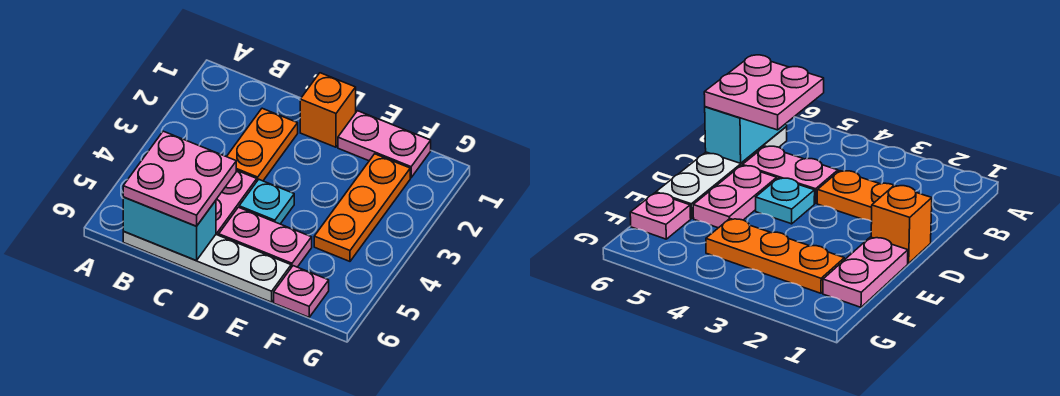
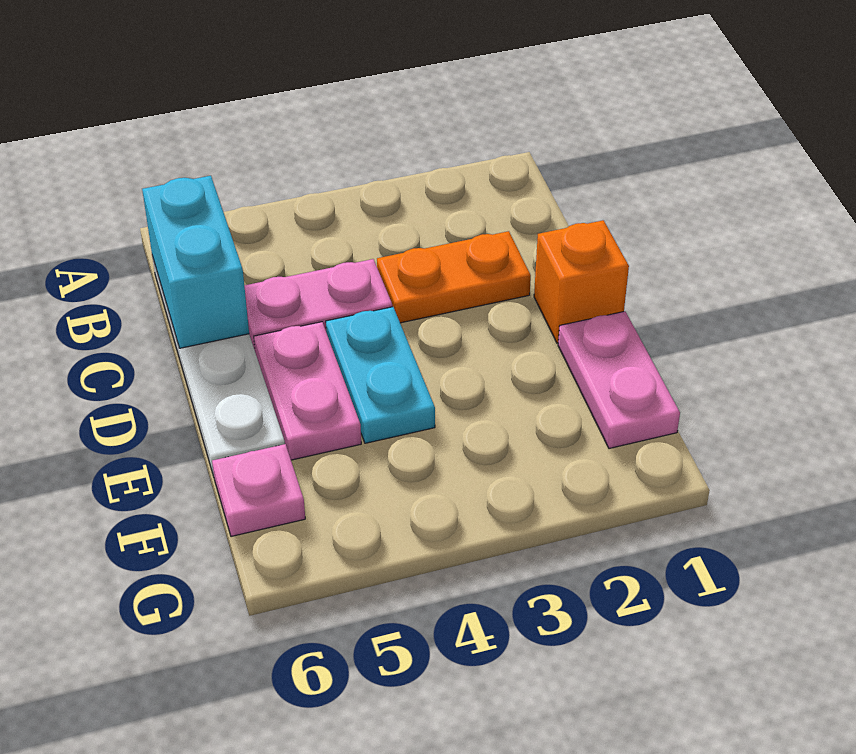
pink plate B5:C6 level 3 -> none
cyan plate D4 level 1 -> cyan plate D4:E4 level 1
orange plate F2:F4 level 1 -> none

